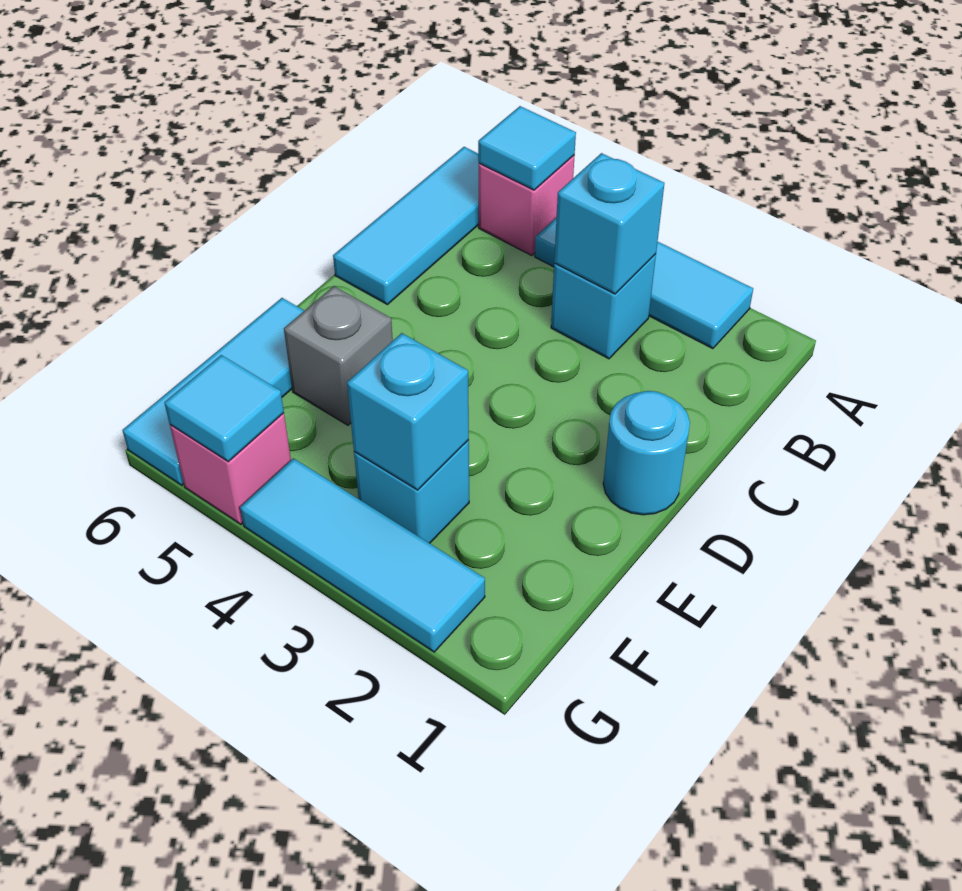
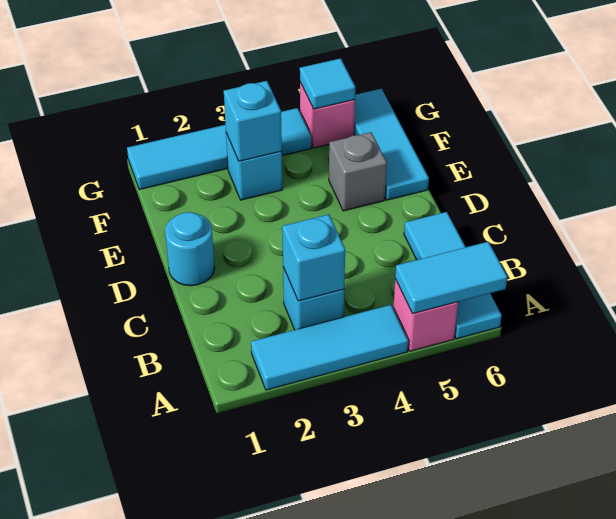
cyan tile A5 level 2 -> cyan tile A5:A6 level 2
cyan tile G2:G4 level 1 -> cyan tile G1:G4 level 1

